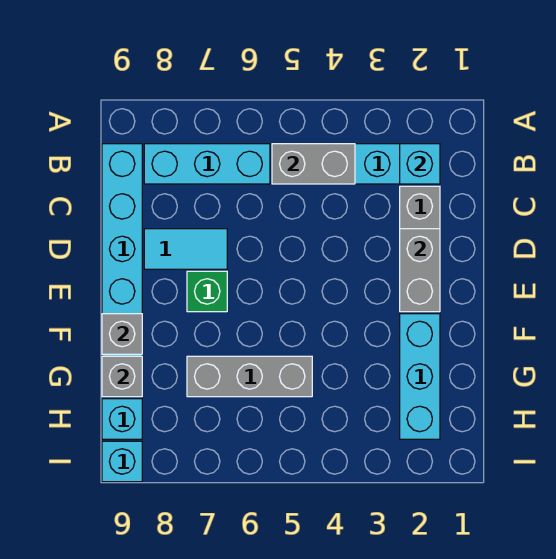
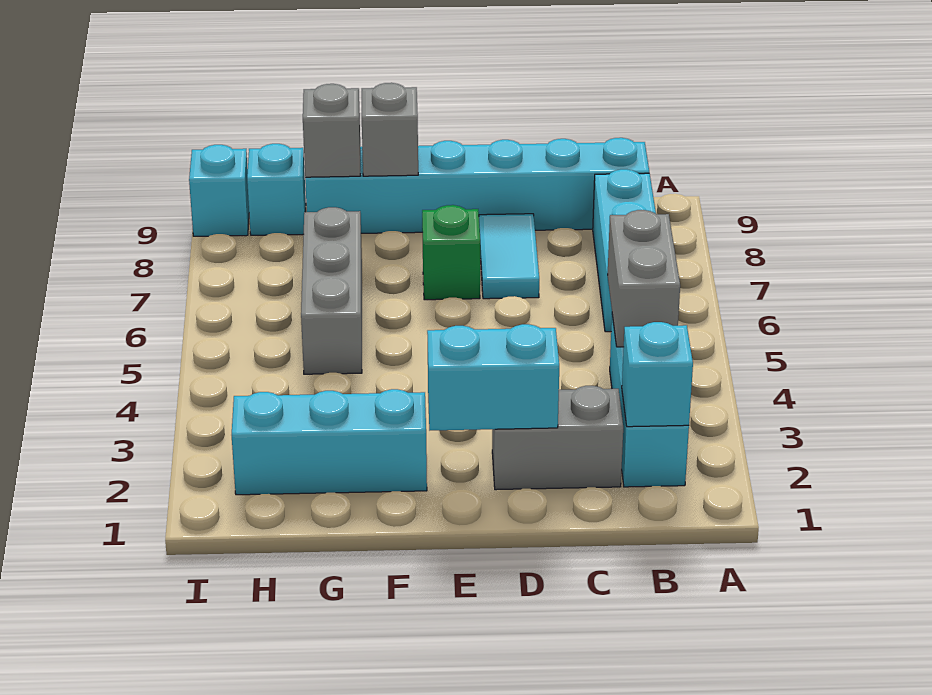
grey brick D2:E2 level 2 -> cyan brick D2:E2 level 2

